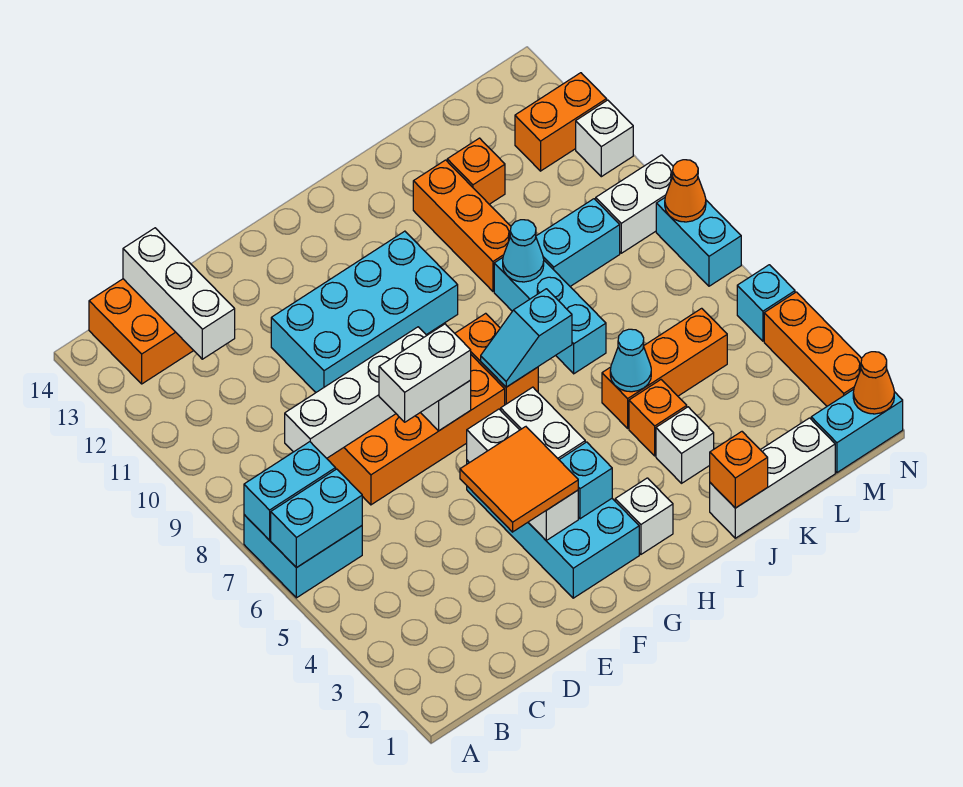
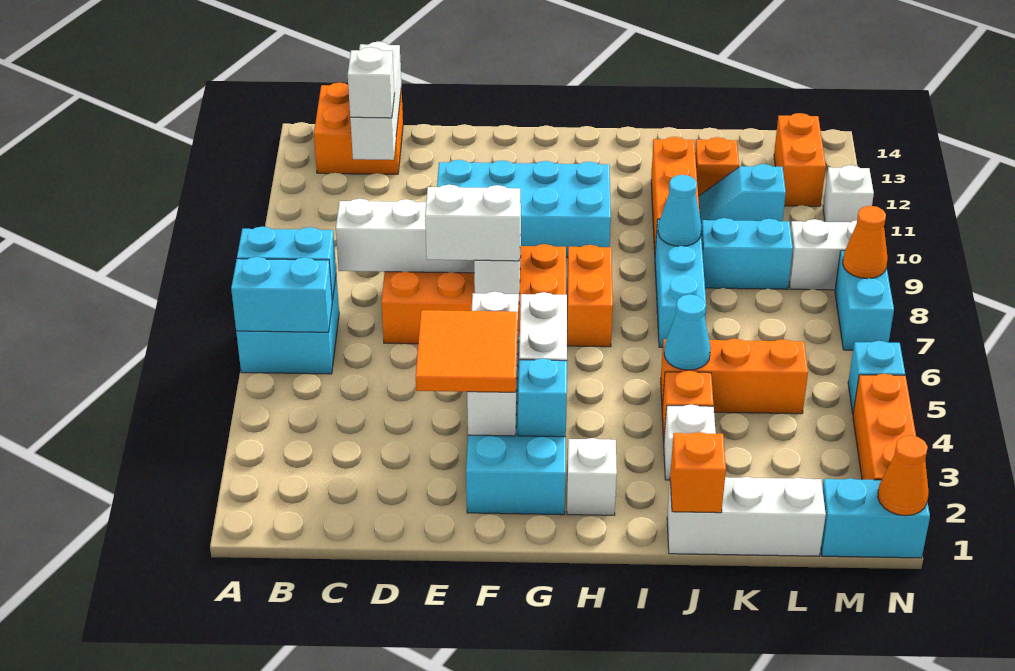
none -> white brick C12 level 3
cyan slope H7:I7 level 2 top I -> cyan slope K11:L11 level 1 top L
orange brick M12:N12 level 1 -> orange brick M12:M13 level 1

